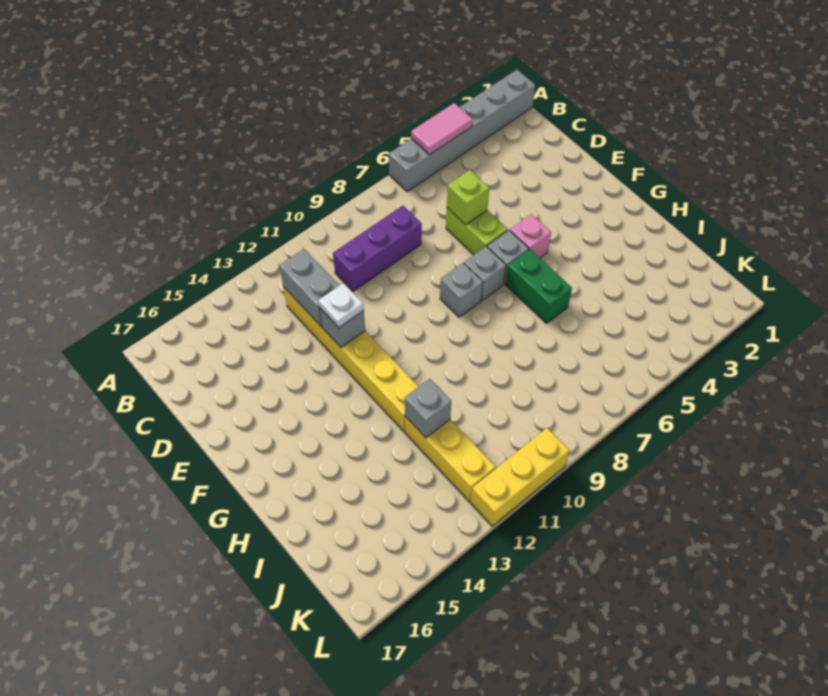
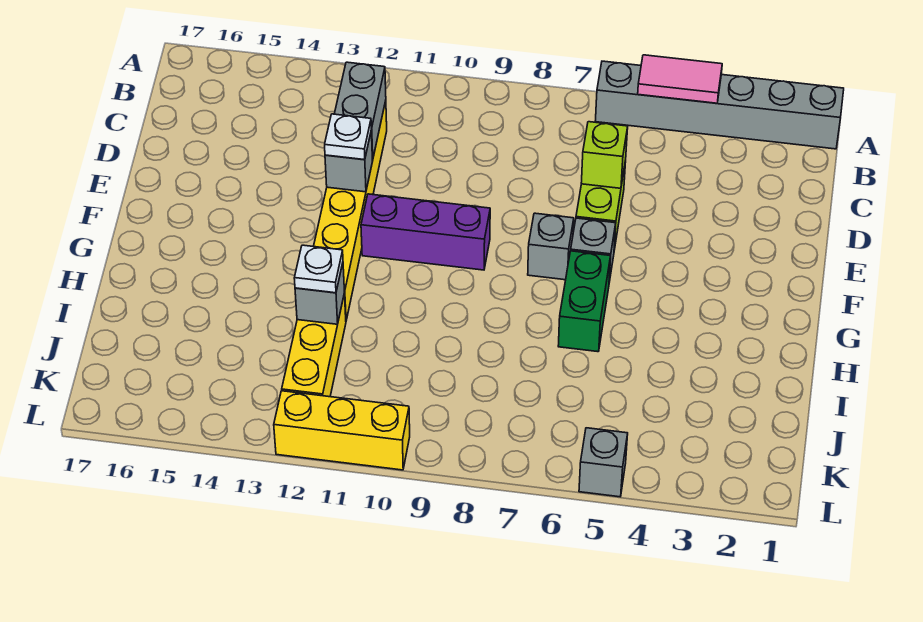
purple brick C8:C10 level 1 -> purple brick F9:F11 level 1
pink brick F5 level 1 -> none
grey brick F8 level 1 -> grey brick L5 level 1
none -> white plate I12 level 3

